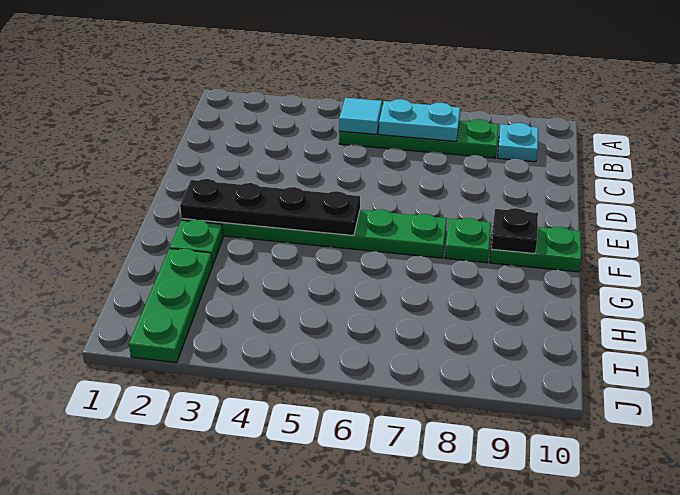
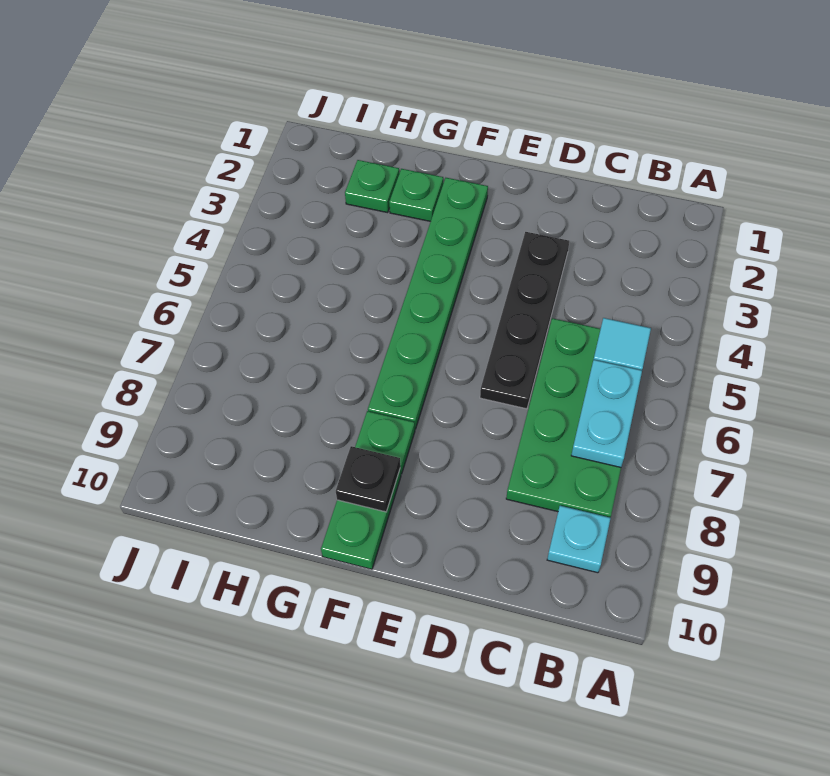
green plate B5:B8 level 1 -> green plate B5:C8 level 1
black plate F2:F5 level 2 -> black plate D3:D6 level 1
green plate H2:J2 level 1 -> green plate H2 level 1

